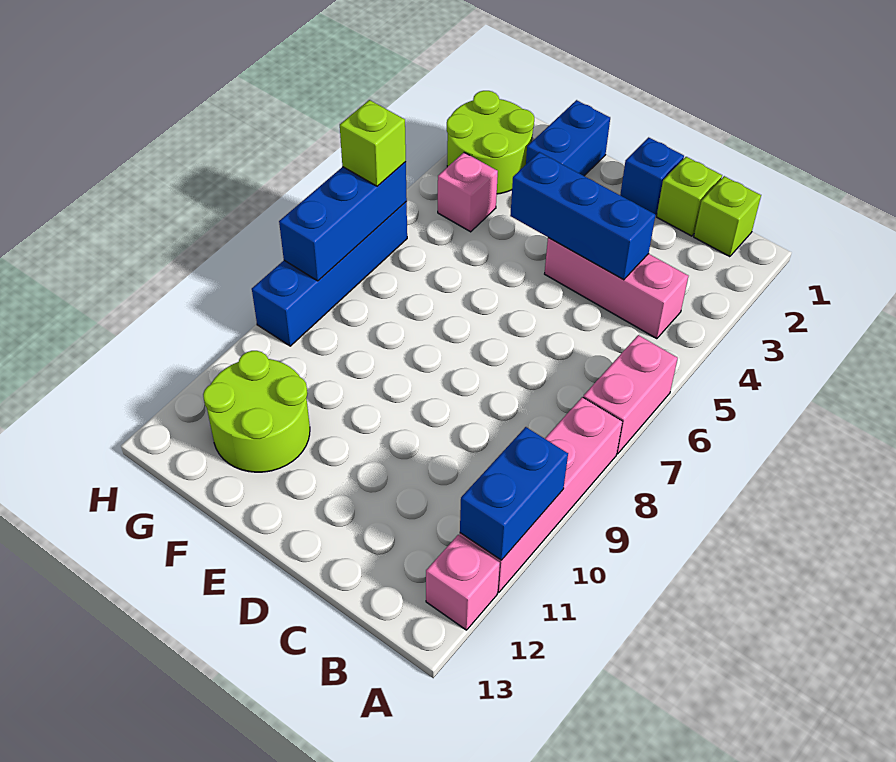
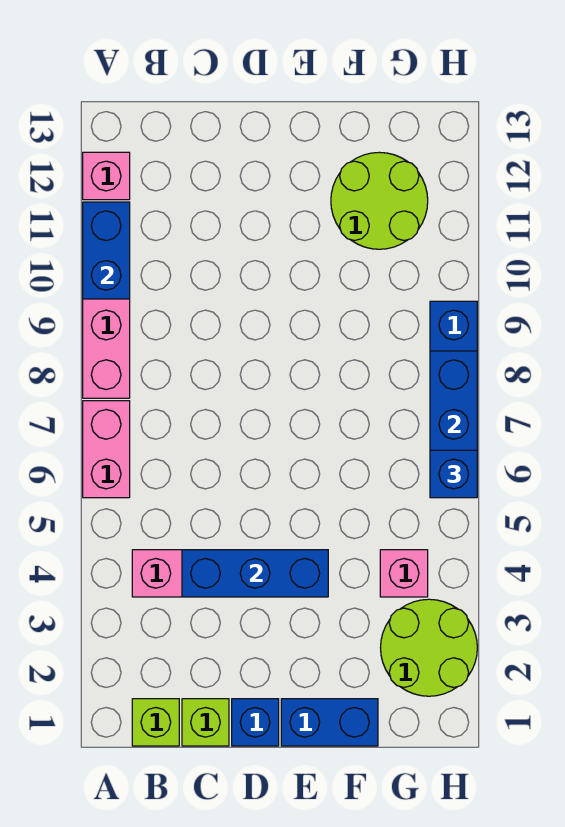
blue brick F1:F2 level 1 -> blue brick E1:F1 level 1
lime brick H6 level 3 -> blue brick H6 level 3

